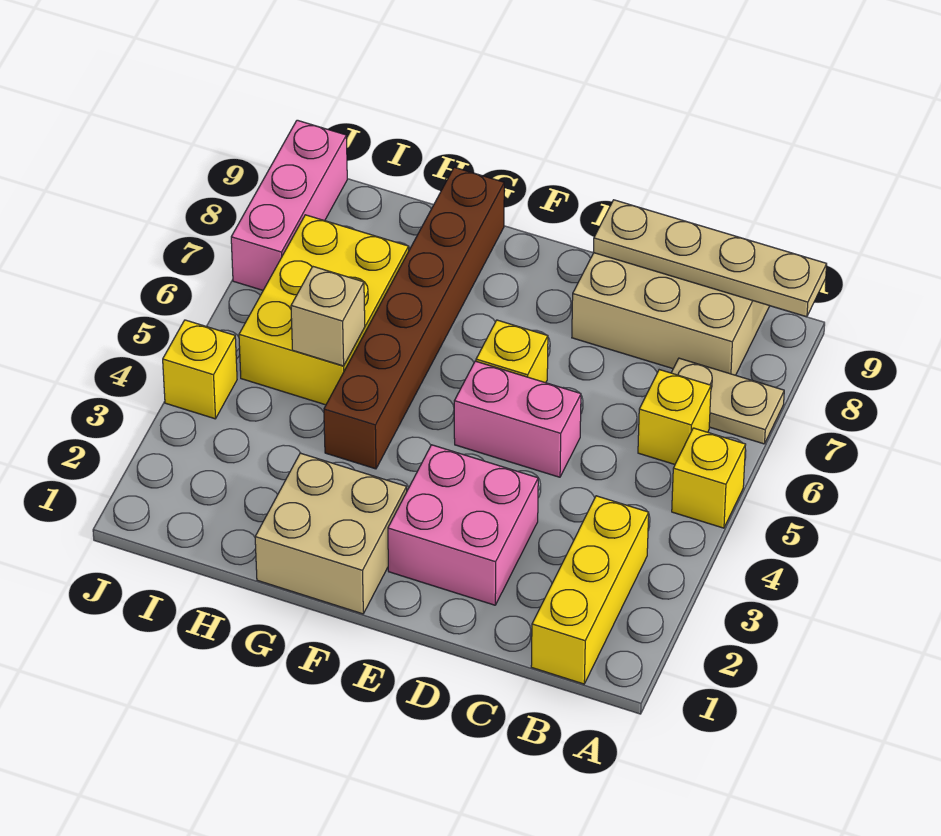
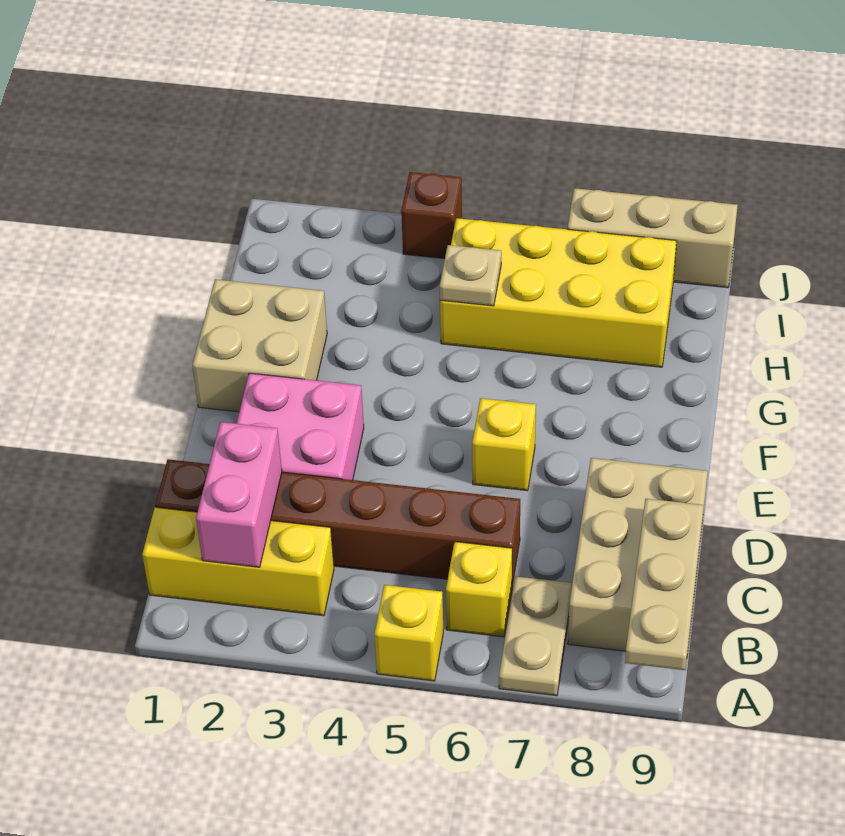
tan plate A9:D9 level 2 -> tan plate A9:C9 level 2
pink brick D5:E5 level 1 -> pink brick B2:C2 level 2
brown brick G4:G9 level 1 -> brown brick C1:C6 level 1
yellow brick H5:I7 level 1 -> yellow brick H5:I8 level 1
tan brick H5 level 2 -> tan plate H5 level 2
yellow brick J4 level 1 -> brown brick J4 level 1
pink brick J7:J9 level 1 -> tan brick J7:J9 level 1

